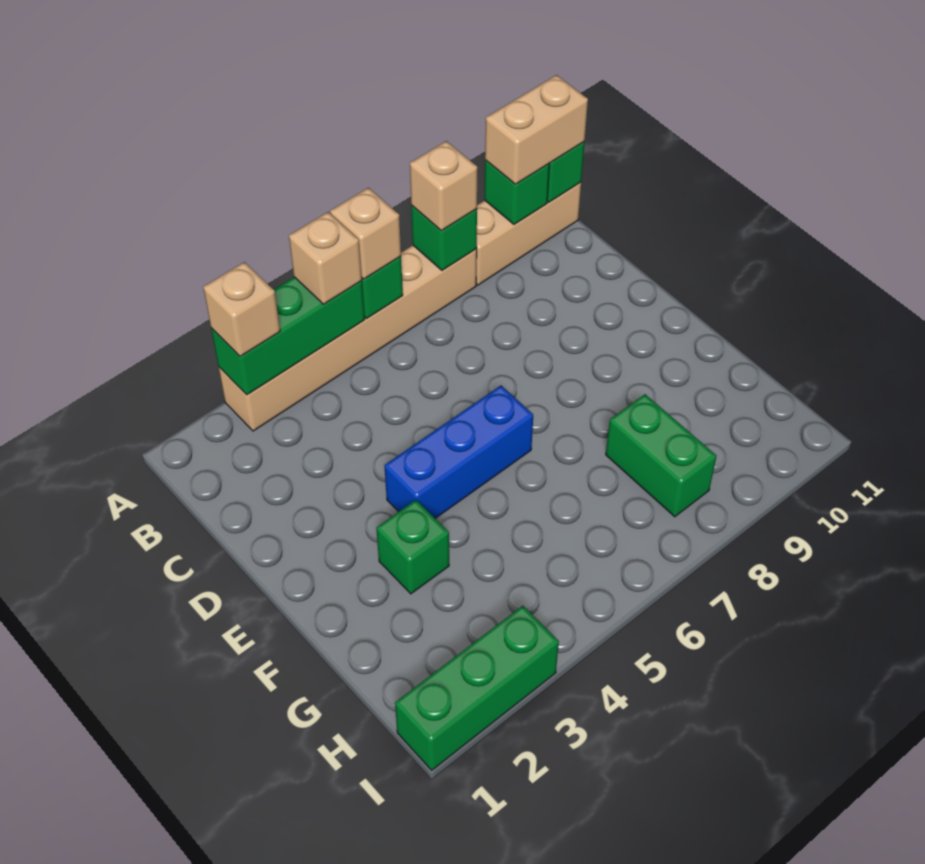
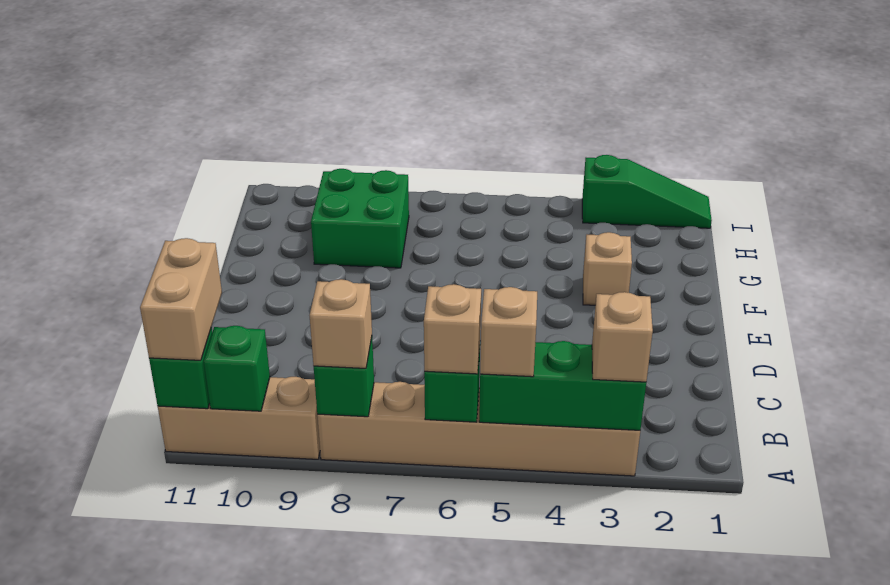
tan brick A10:A11 level 3 -> tan brick A11:B11 level 3
blue brick E4:E6 level 1 -> none
green brick F3 level 1 -> tan brick F3 level 1
green brick G8:H8 level 1 -> green brick G8:H9 level 1
green brick I1:I3 level 1 -> green slope I1:I3 level 1 top 3

